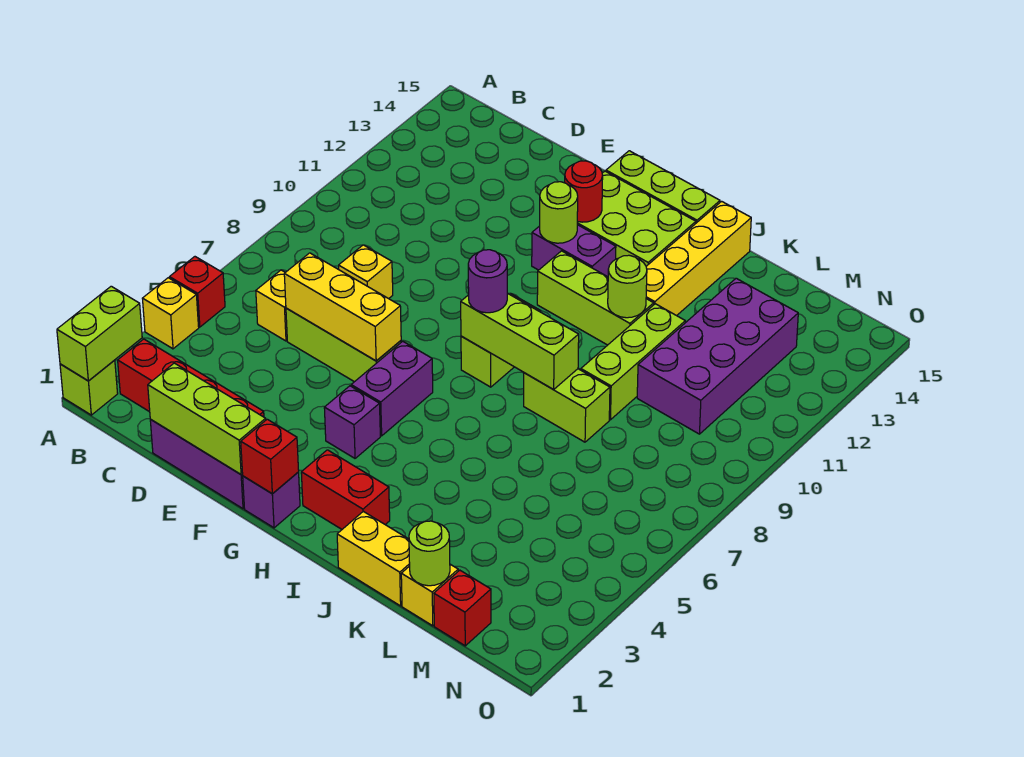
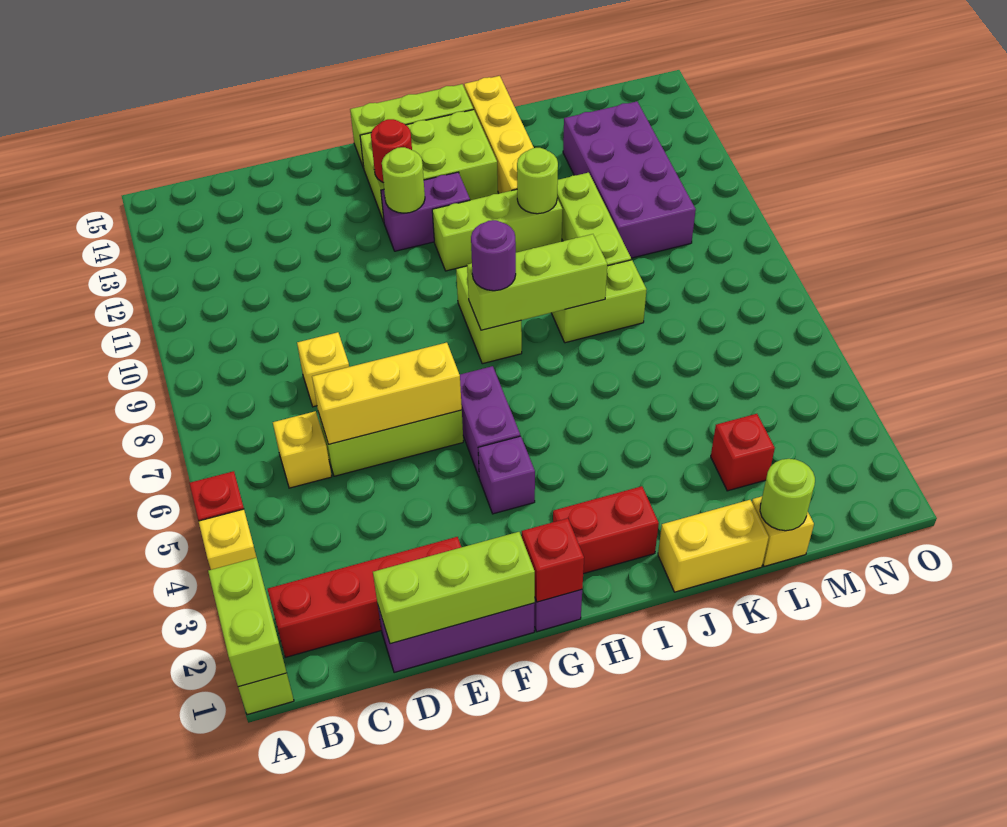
red brick M1 level 1 -> red brick L3 level 1

